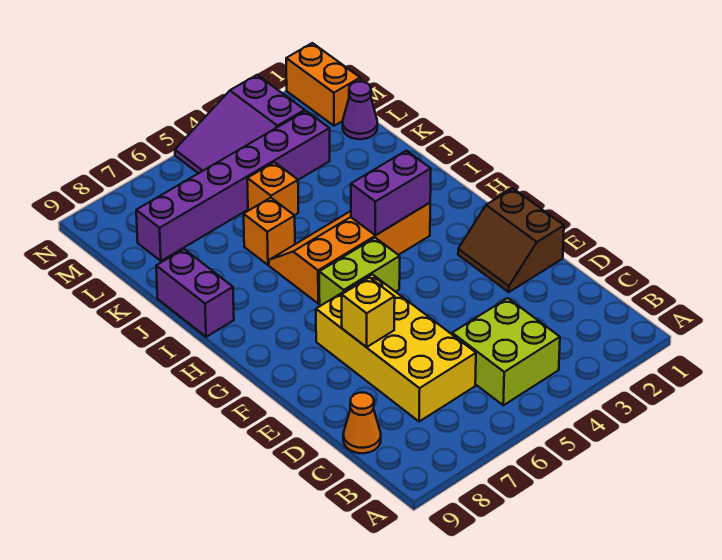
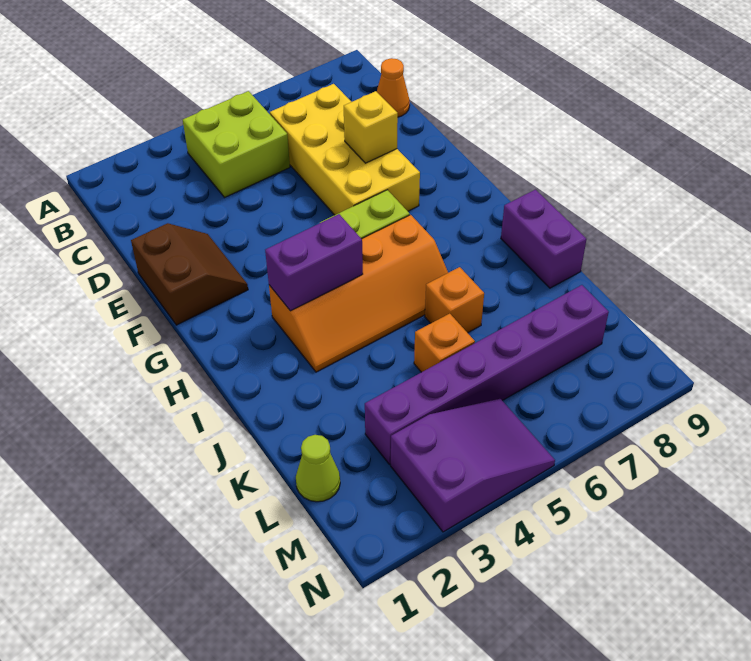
purple cone L1 level 1 -> lime cone L1 level 1
orange brick M1:N1 level 1 -> none

